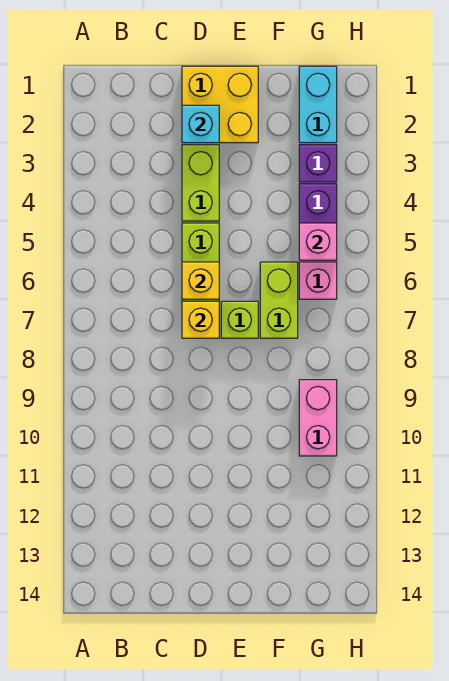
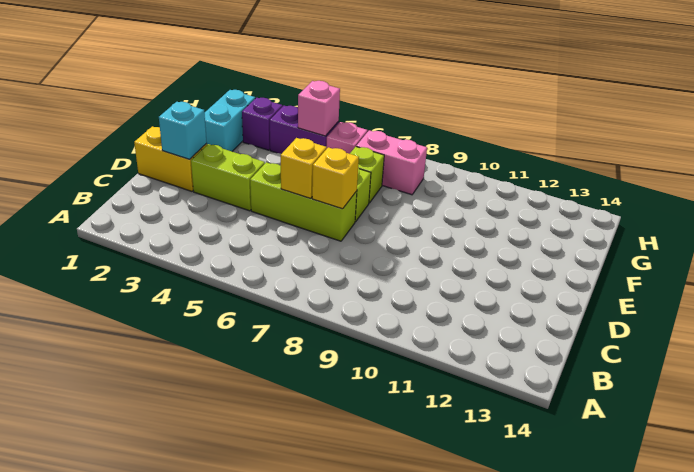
yellow brick D1:E2 level 1 -> yellow brick D1:D2 level 1
lime brick F6:F7 level 1 -> lime brick F7 level 1
cyan brick G1:G2 level 1 -> cyan brick F2:G2 level 1
pink brick G9:G10 level 1 -> pink brick G7:G8 level 1

